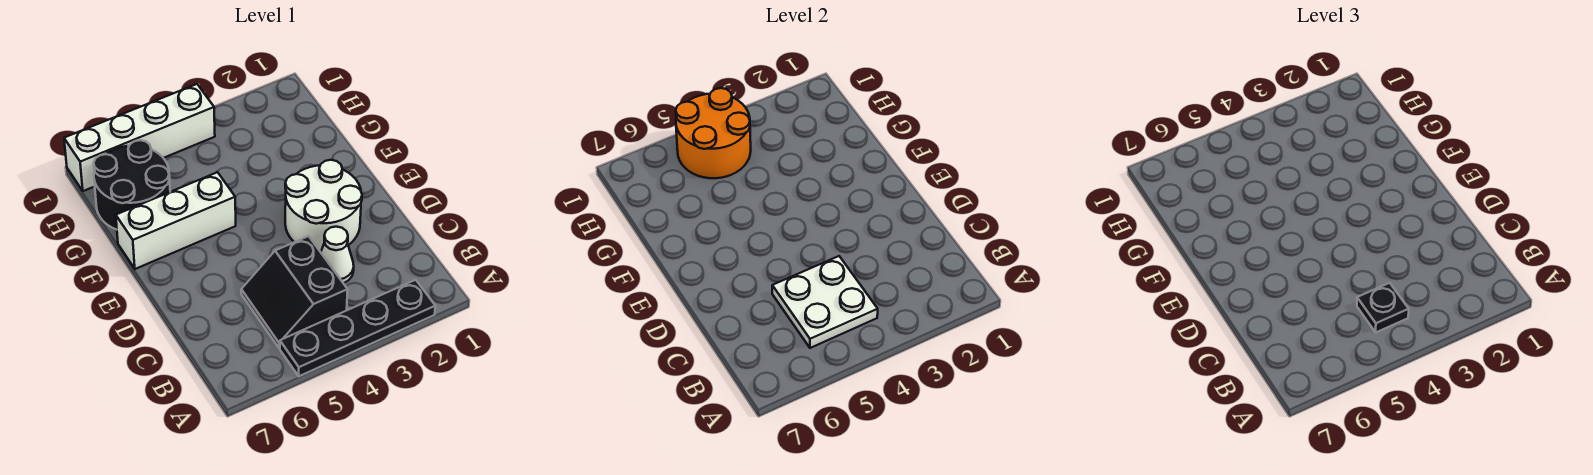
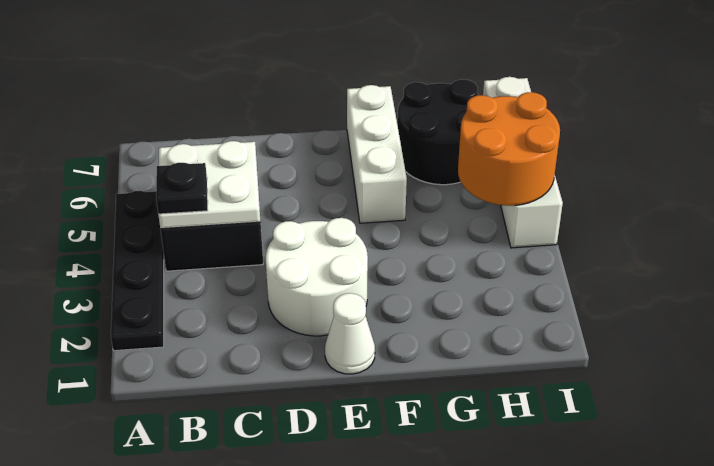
white cone C3 level 1 -> white cone E1 level 1

